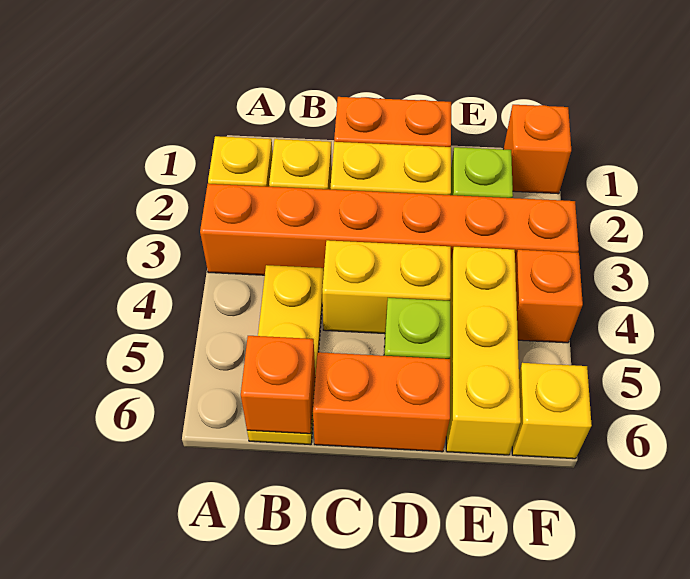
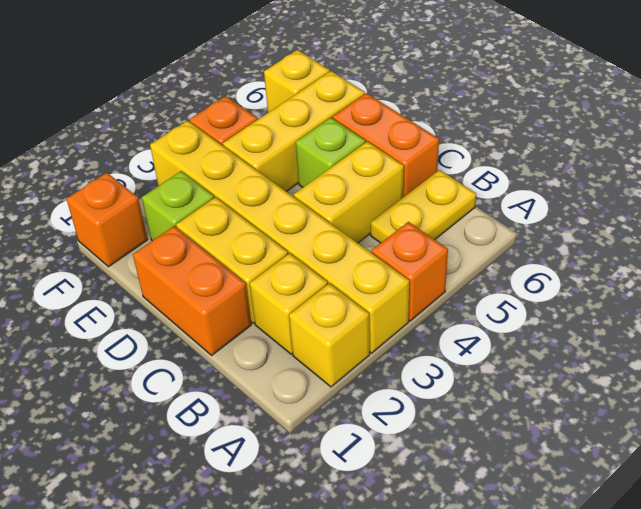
orange brick A3:F3 level 1 -> yellow brick A3:F3 level 1
yellow plate B4:B6 level 1 -> yellow plate B5:B6 level 1
orange brick B6 level 2 -> orange brick A4 level 1
yellow brick C4:D4 level 1 -> yellow brick C4:C5 level 1

